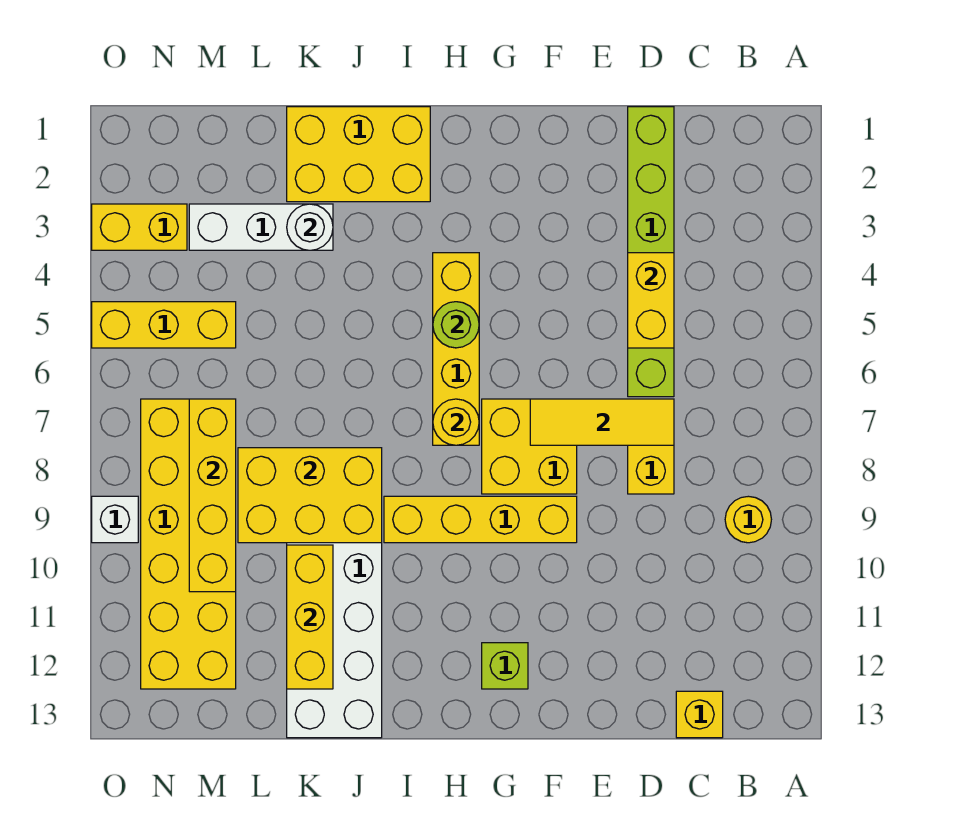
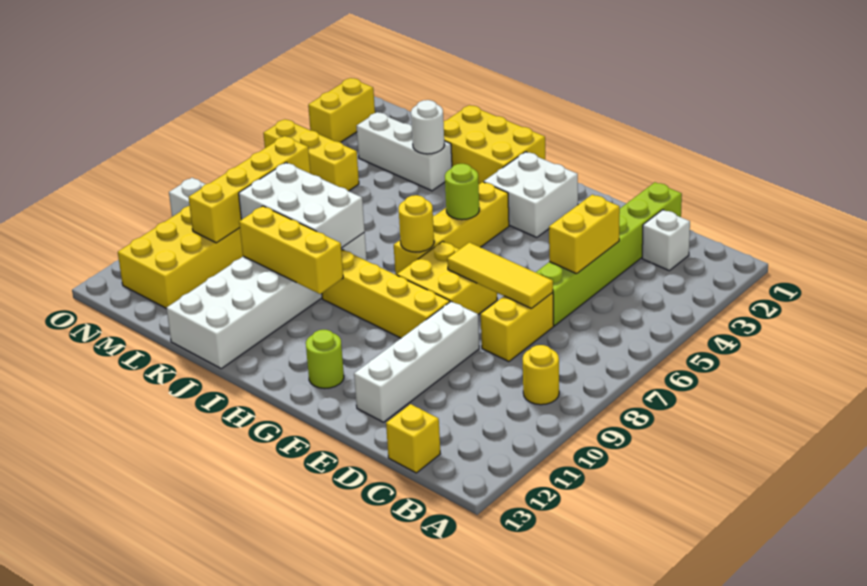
none -> white brick C2 level 1
none -> white brick E9:E12 level 1
none -> white brick G2:H3 level 1
lime brick G12 level 1 -> lime round brick G12 level 1
yellow brick J8:L9 level 2 -> white brick J8:L9 level 2
yellow brick K10:K12 level 2 -> yellow brick I10:K10 level 2
yellow brick N3:O3 level 1 -> yellow brick O2:O3 level 1

